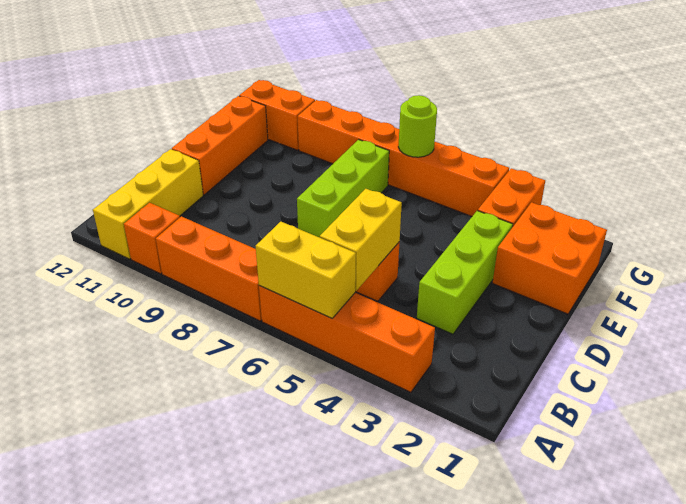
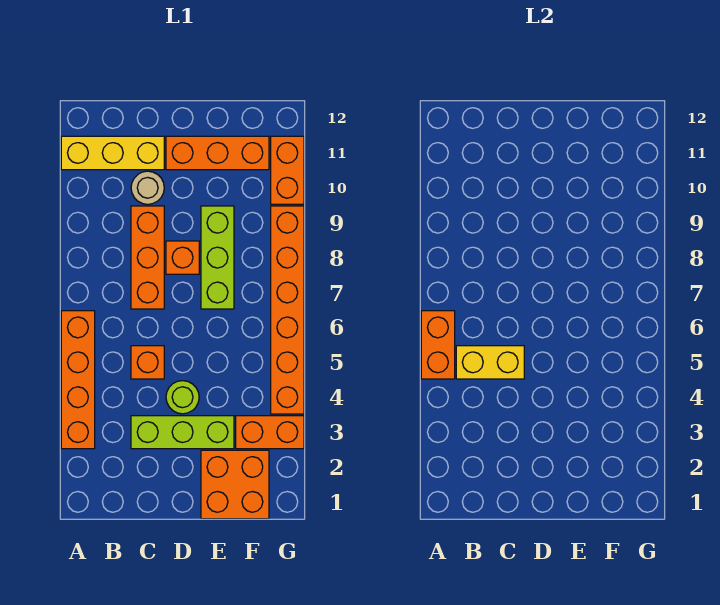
yellow brick A5:A6 level 2 -> orange brick A5:A6 level 2
orange brick A7:A9 level 1 -> orange brick C7:C9 level 1
orange brick A10 level 1 -> orange brick D8 level 1
none -> tan round brick C10 level 1
lime brick D7:F7 level 1 -> lime brick E7:E9 level 1
lime round brick G6 level 2 -> lime round brick D4 level 1

